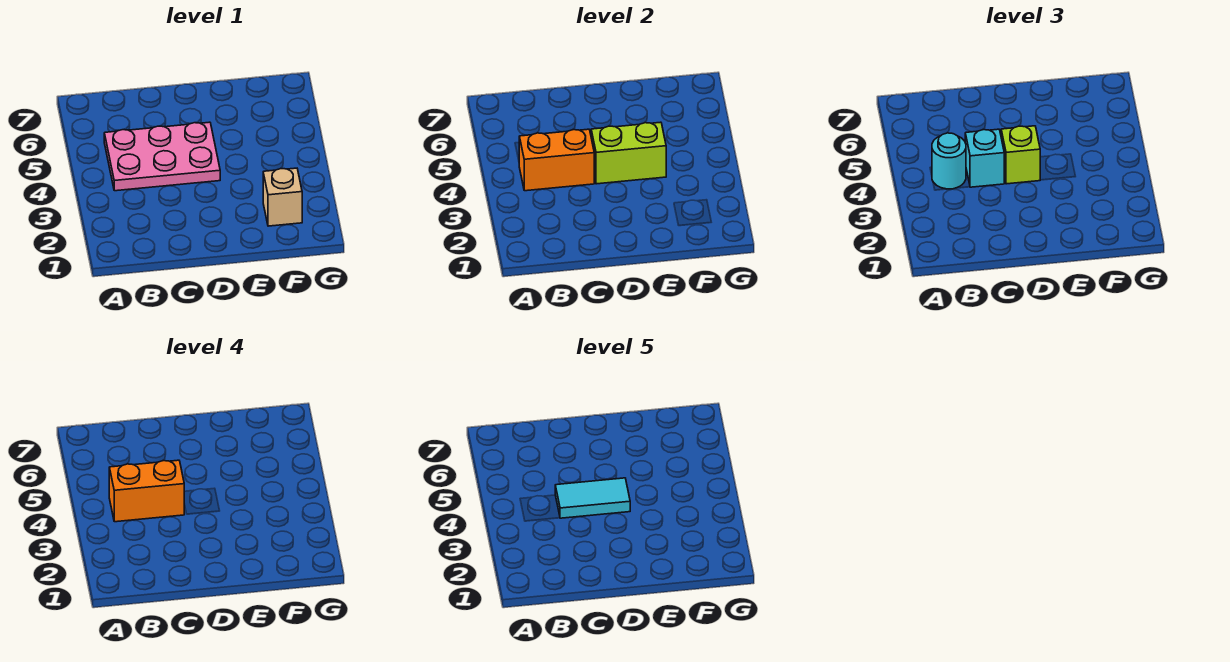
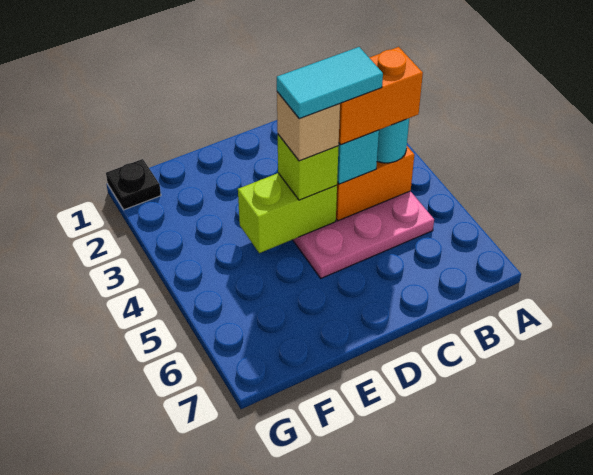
tan brick F2 level 1 -> tan brick D4 level 4
none -> black plate G1 level 1

